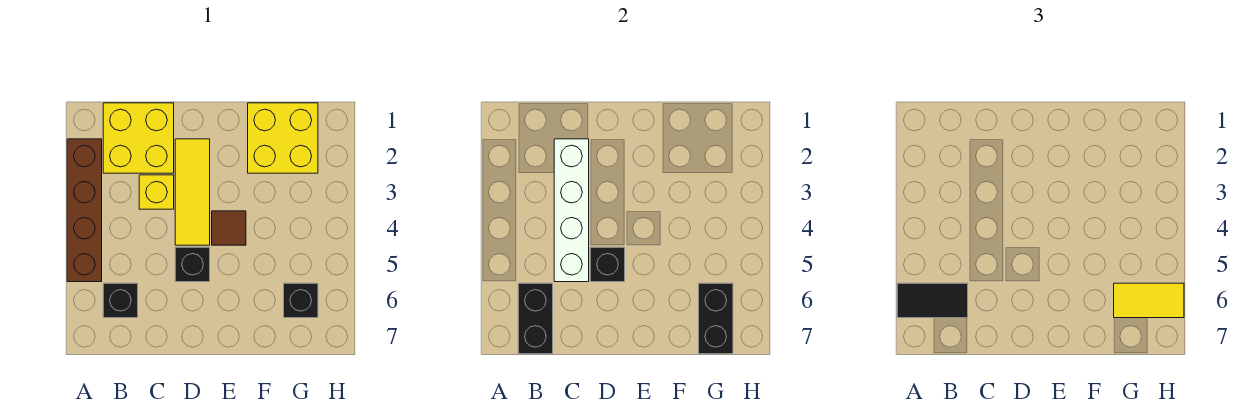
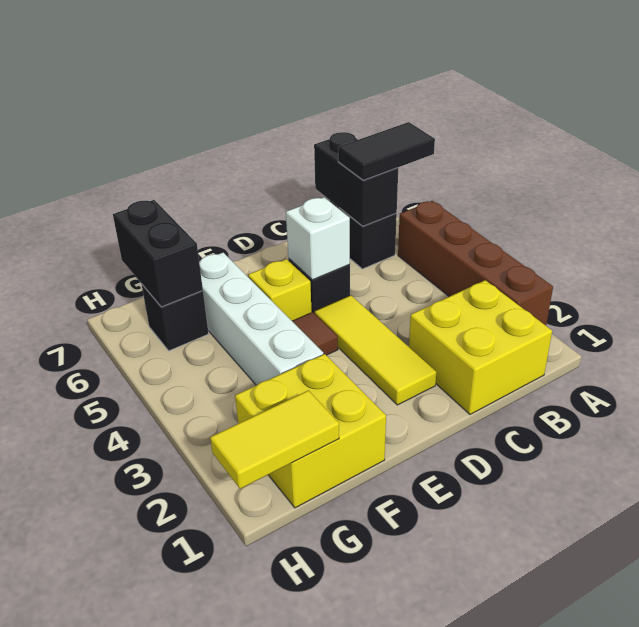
white brick C2:C5 level 2 -> white brick F3:F6 level 1
yellow brick C3 level 1 -> yellow brick E5 level 1
black brick D5 level 2 -> white brick D5 level 2
yellow tile G6:H6 level 3 -> yellow tile G1:H1 level 2

